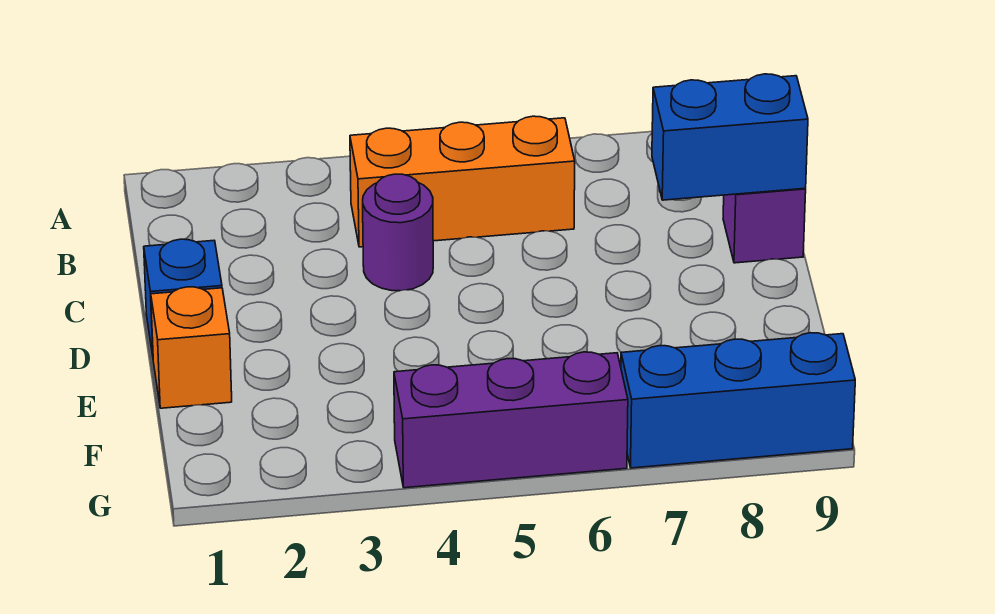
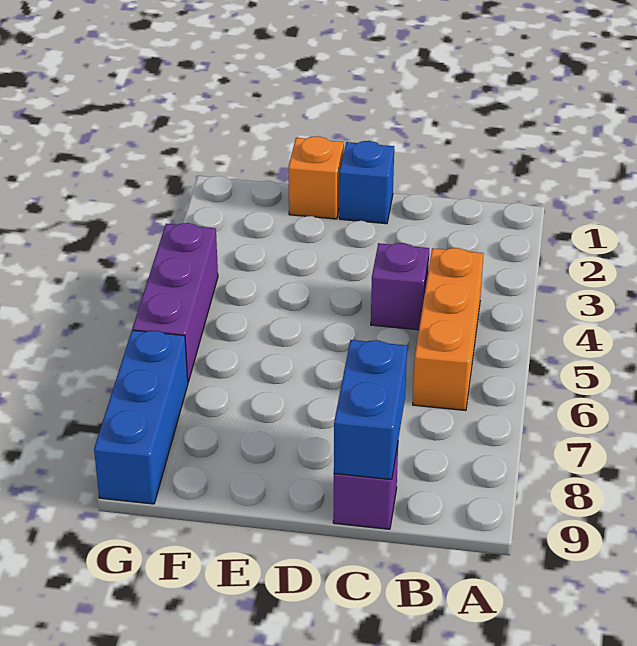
purple round brick C4 level 1 -> purple brick C4 level 1

